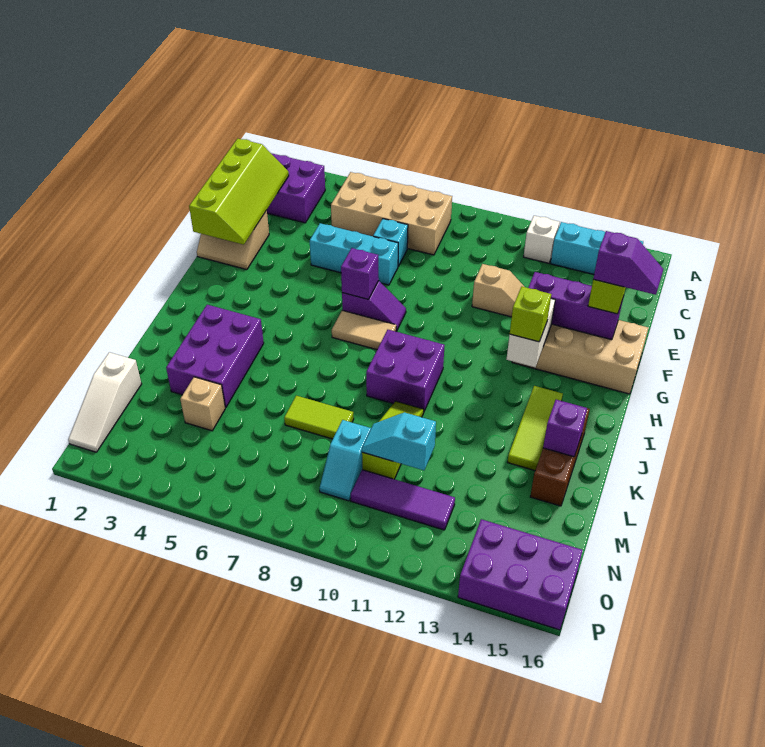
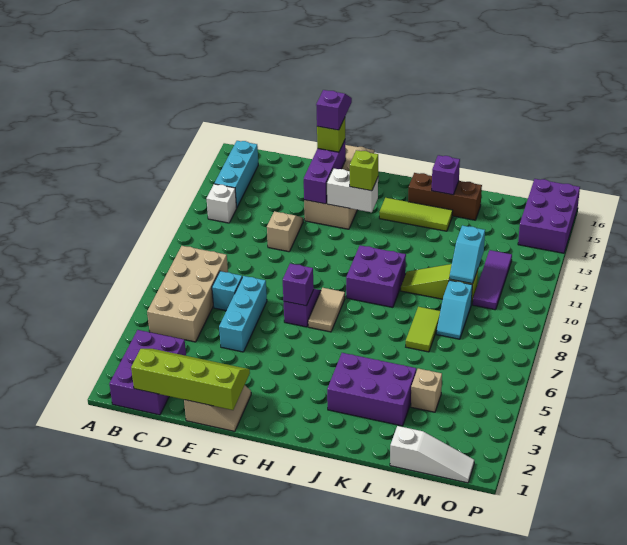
cyan slope M9:N9 level 1 top M -> cyan slope M8:M9 level 1 top 9

